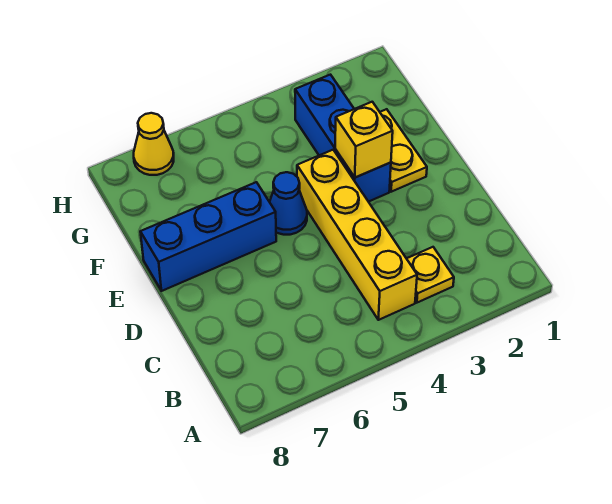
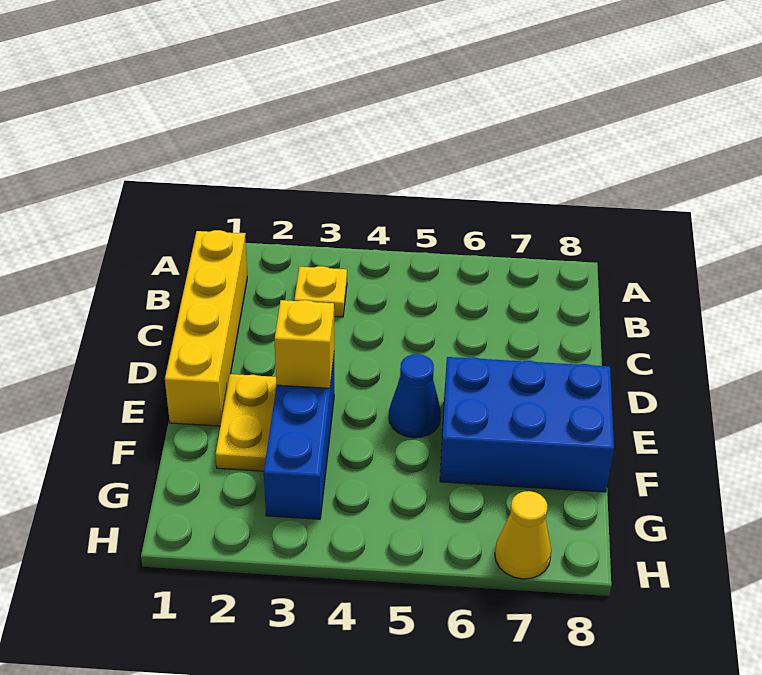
yellow brick B4:E4 level 1 -> yellow brick B1:E1 level 1
blue brick E6:E8 level 1 -> blue brick E6:F8 level 1

